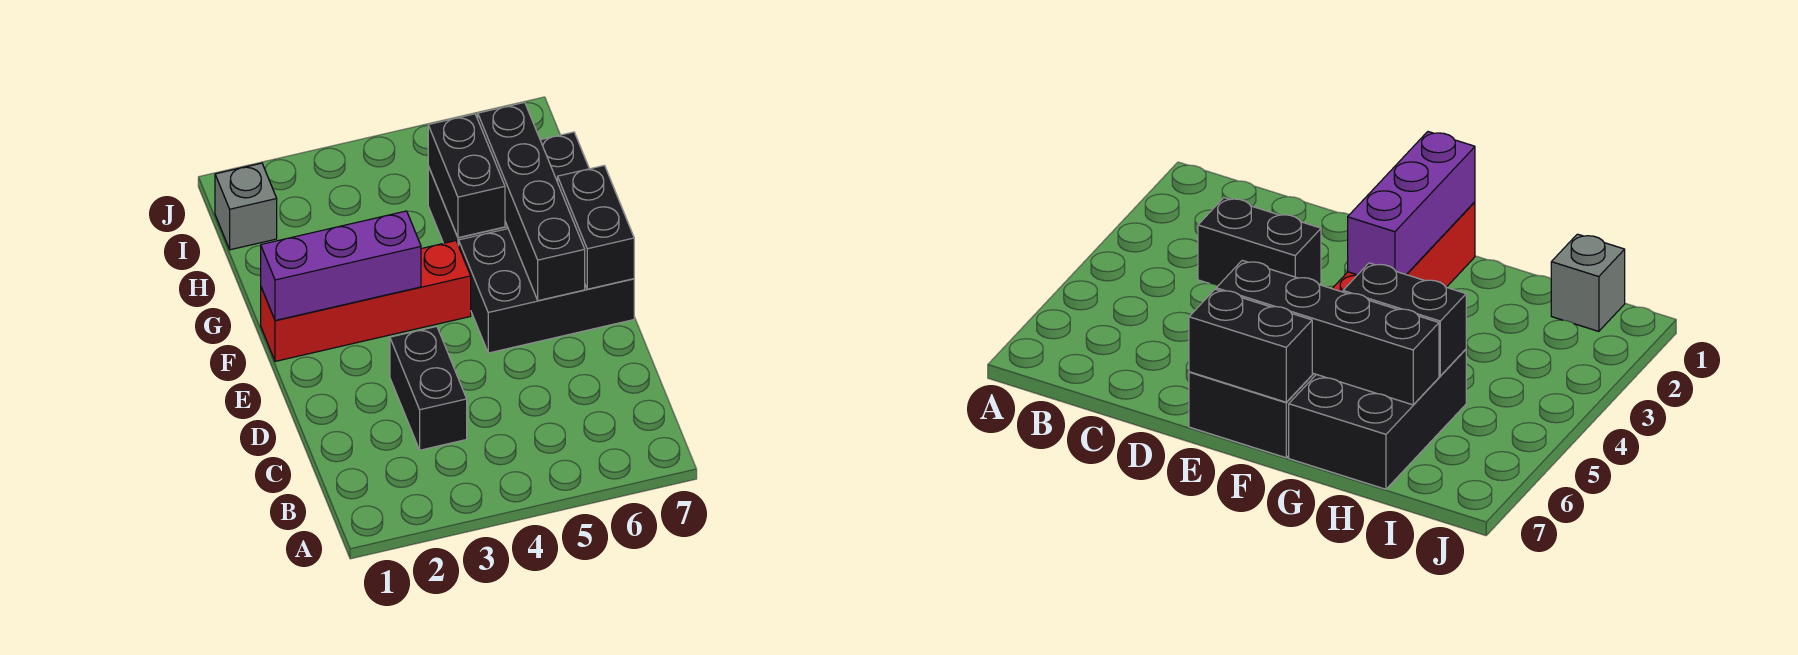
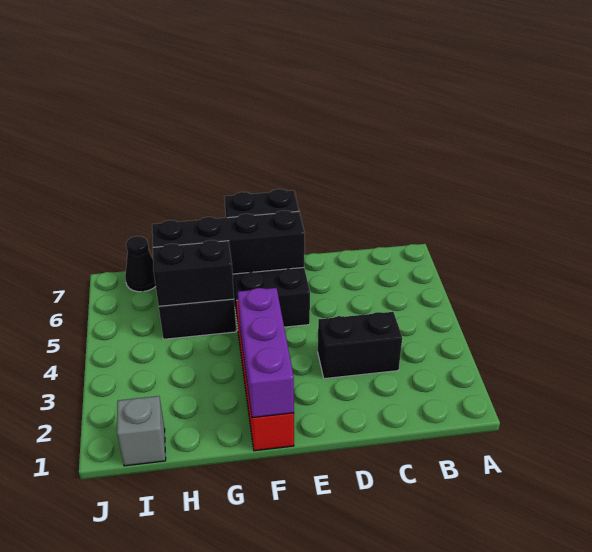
none -> black cone I7 level 1

